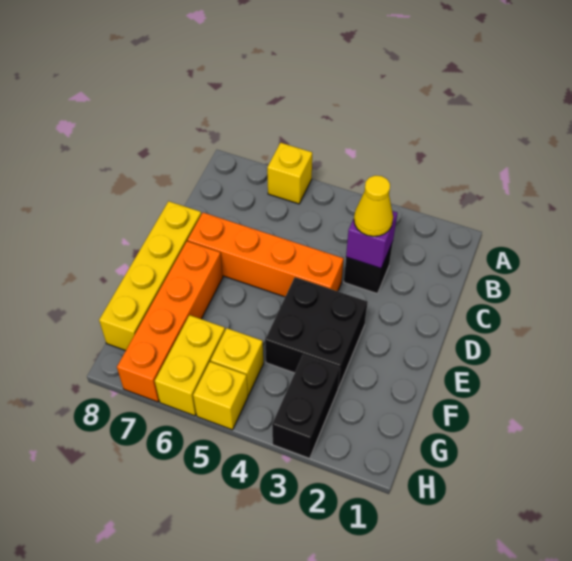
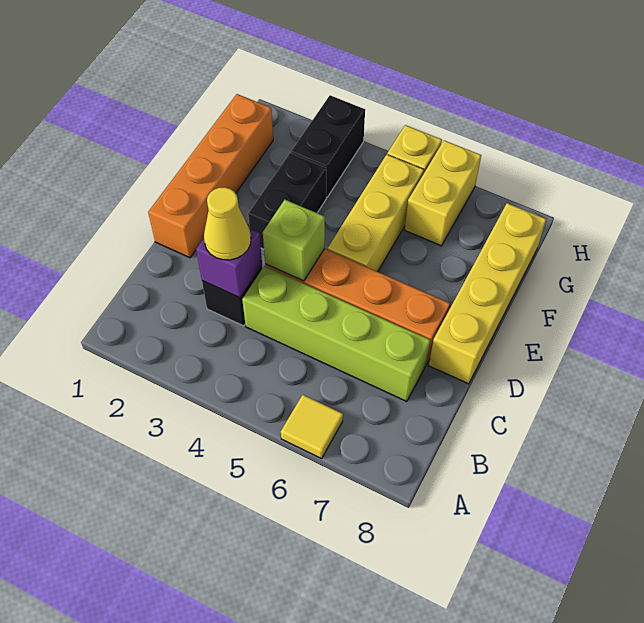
yellow brick A6 level 1 -> yellow tile A6 level 1
none -> lime brick C4:C7 level 1
none -> lime brick D4 level 2
black brick E3:F4 level 1 -> black brick E3:F3 level 1
orange brick E7:H7 level 1 -> orange brick D1:G1 level 1
yellow brick G5 level 1 -> yellow brick E5:G5 level 1

